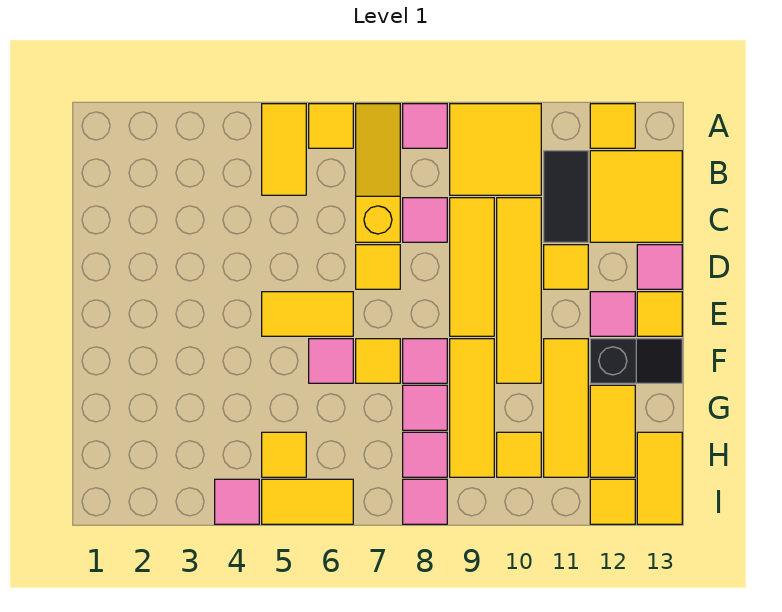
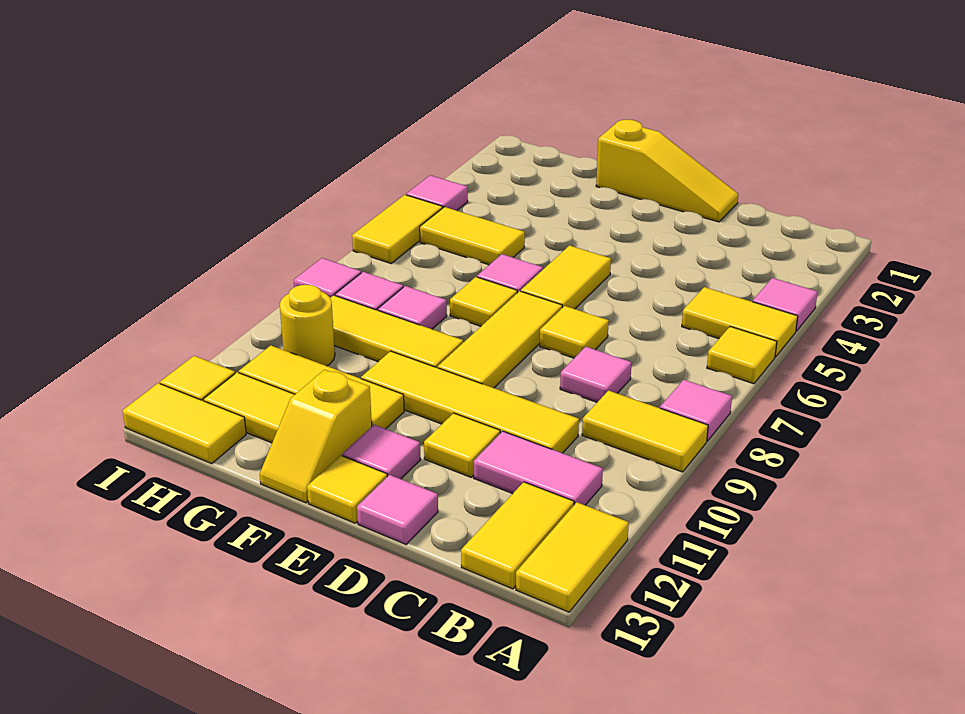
yellow slope A7:C7 level 1 top C -> yellow slope D1:F1 level 1 top F
yellow tile A9:B10 level 1 -> yellow tile A9:B9 level 1
yellow tile A12 level 1 -> yellow tile A12:A13 level 1
black tile B11:C11 level 1 -> pink tile B11:C11 level 1
yellow tile B12:C13 level 1 -> yellow tile B12:B13 level 1
yellow tile C9:E9 level 1 -> yellow tile E7:E9 level 1
pink tile F8 level 1 -> pink tile A4 level 1
black slope F12:F13 level 1 top 12 -> yellow slope F12:F13 level 1 top 12
yellow tile H5 level 1 -> yellow tile G5:H5 level 1
yellow tile H10 level 1 -> yellow round brick H10 level 1

